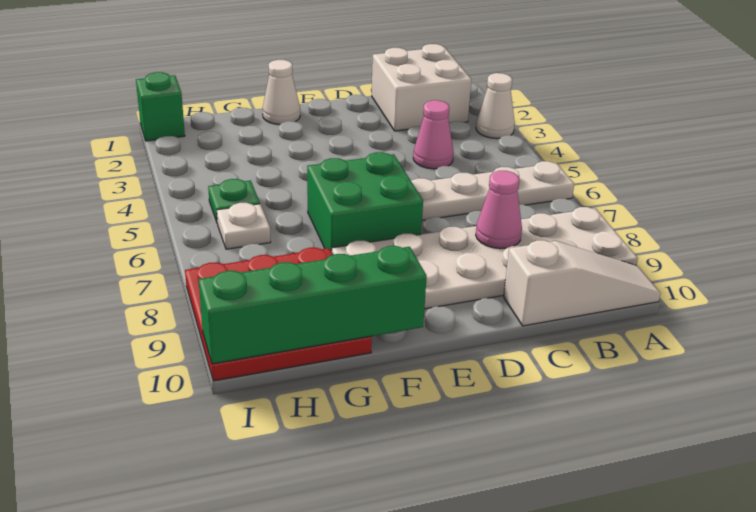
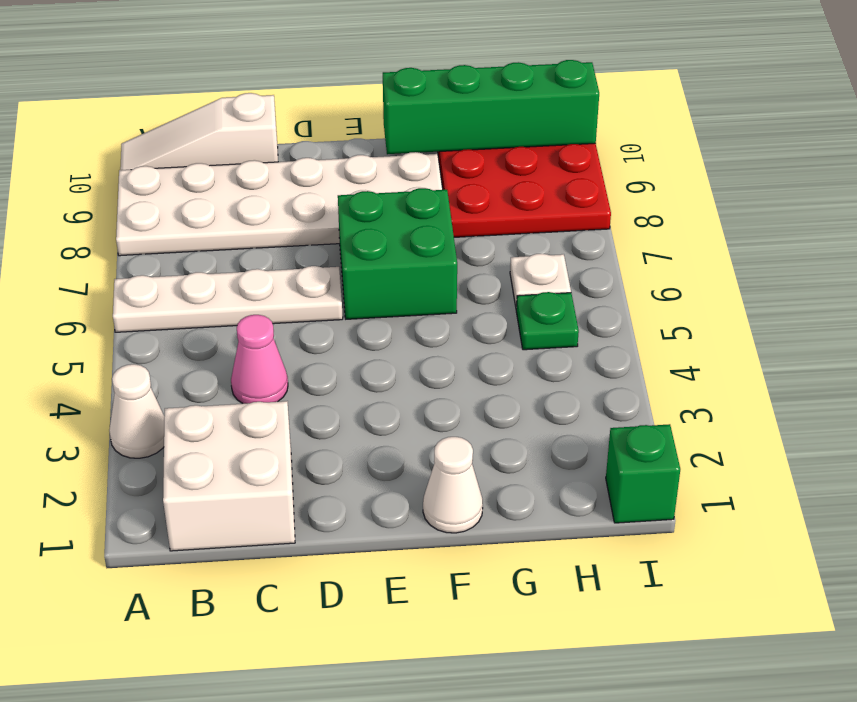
pink cone C8 level 2 -> none

